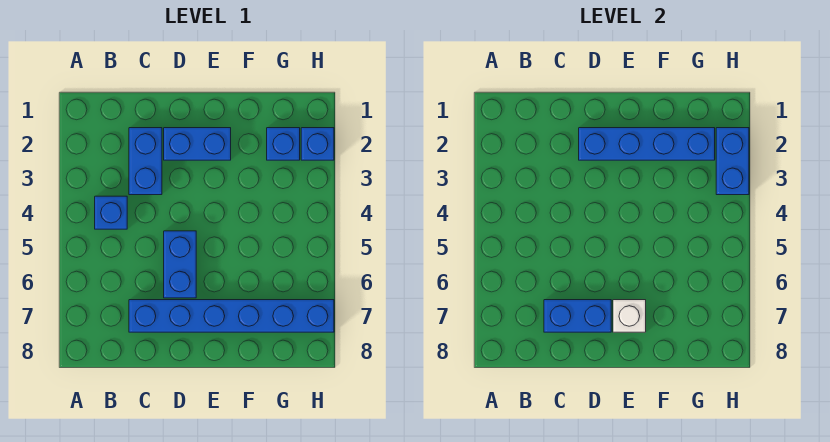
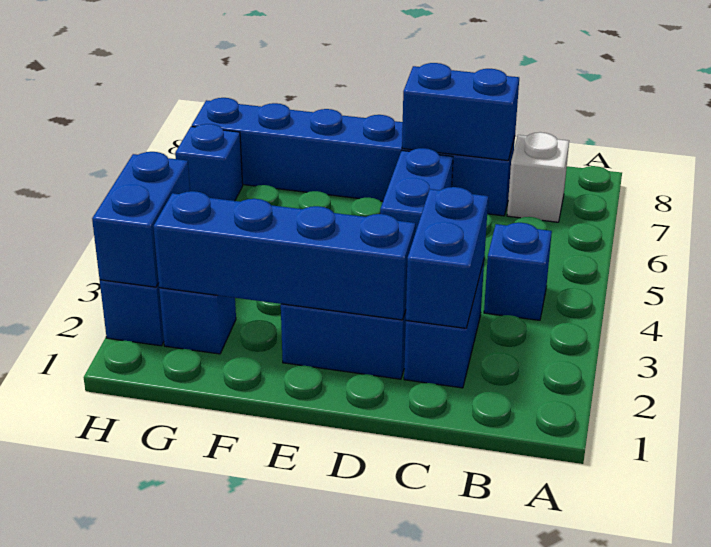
none -> blue brick C2:C3 level 2
white brick E7 level 2 -> white brick B7 level 1
none -> blue brick H6 level 1

